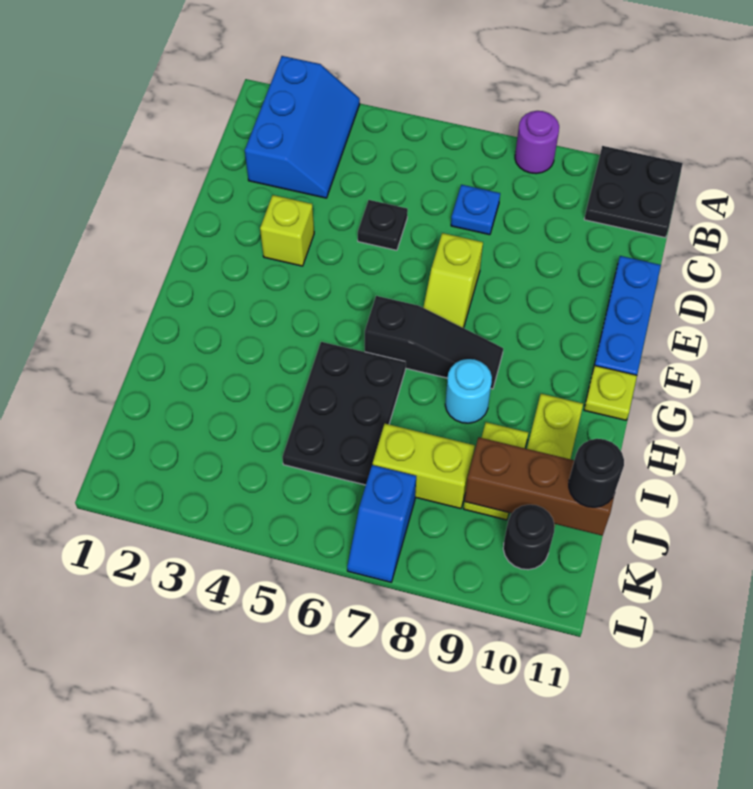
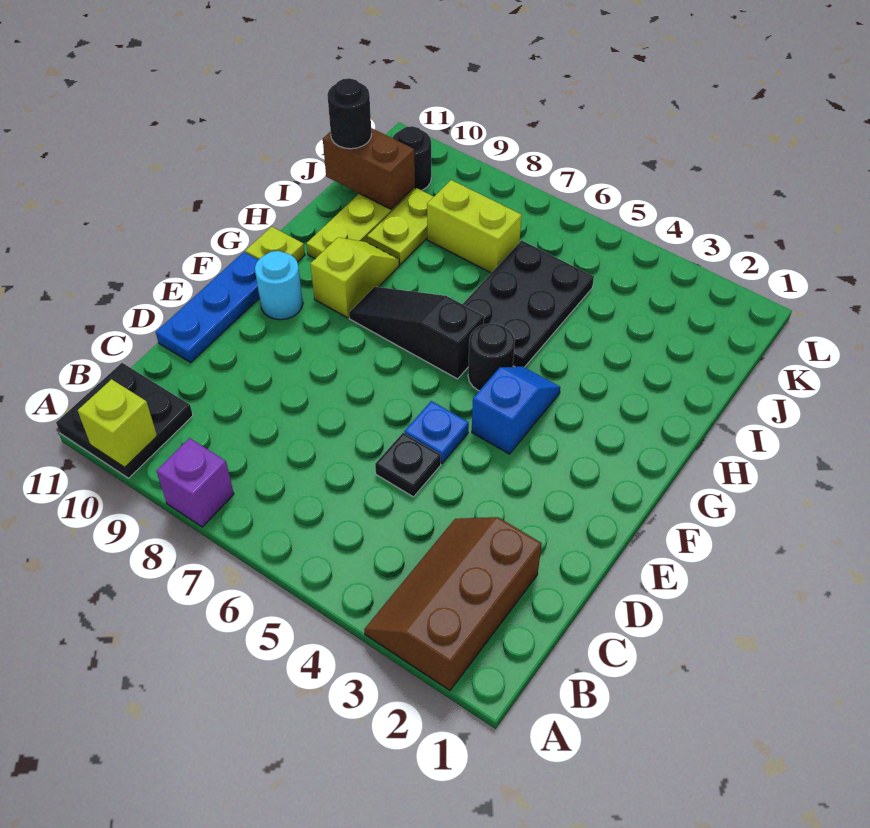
blue slope A2:C3 level 1 top 2 -> brown slope A2:C3 level 1 top 2
purple round brick A8 level 1 -> purple brick A8 level 1
blue plate C7 level 1 -> blue plate E5 level 1
lime brick E3 level 1 -> lime brick A10 level 2
lime slope E7:F7 level 1 top E -> lime slope G9:H9 level 1 top G
none -> black round brick G5 level 1
cyan round brick H8 level 1 -> cyan round brick F10 level 1
brown brick J9:J11 level 2 -> brown brick J10:J11 level 2
blue slope K7:L7 level 1 top K -> blue slope F4:G4 level 1 top F

